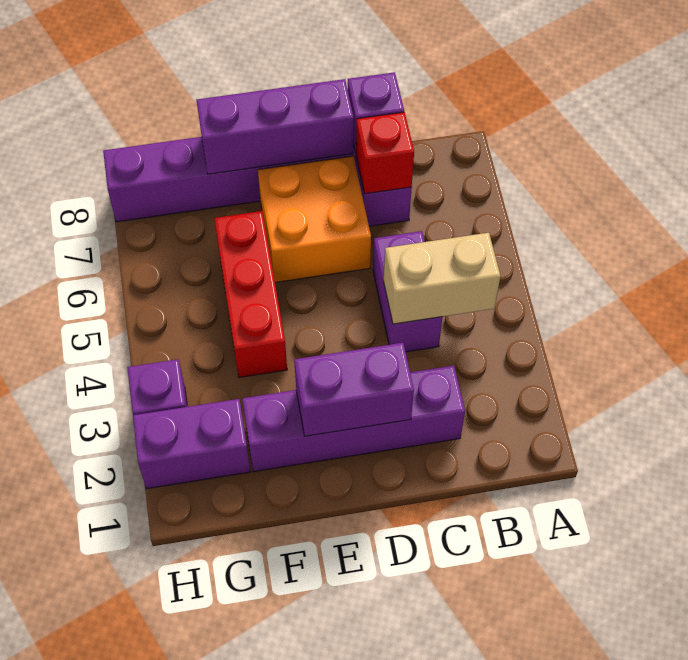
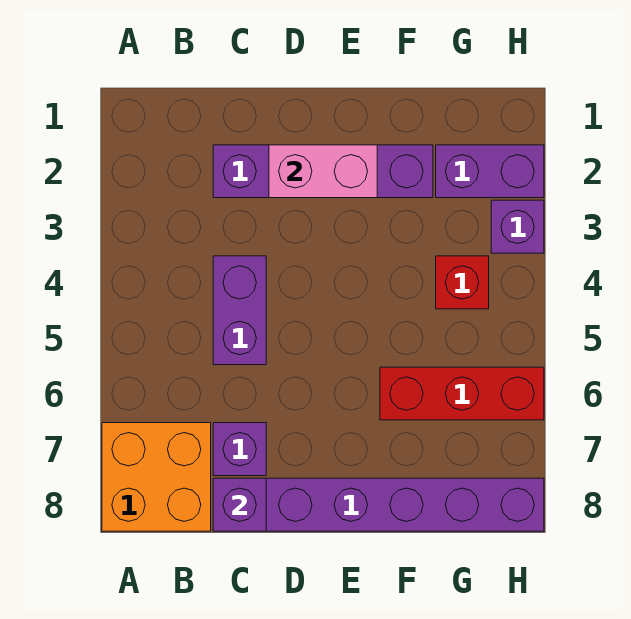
tan brick B4:C4 level 2 -> none
red brick C7 level 2 -> red brick G4 level 1
purple brick D2:E2 level 2 -> pink brick D2:E2 level 2
orange brick D6:E7 level 1 -> orange brick A7:B8 level 1
purple brick D8:F8 level 2 -> none
red brick F4:F6 level 1 -> red brick F6:H6 level 1

